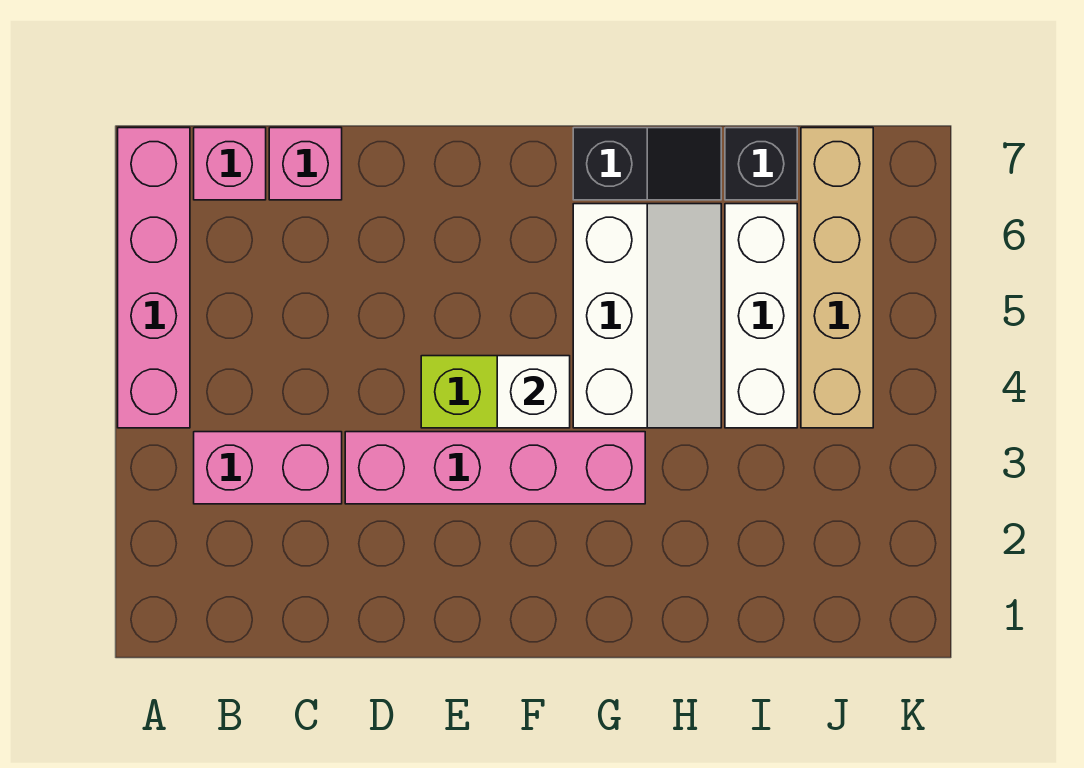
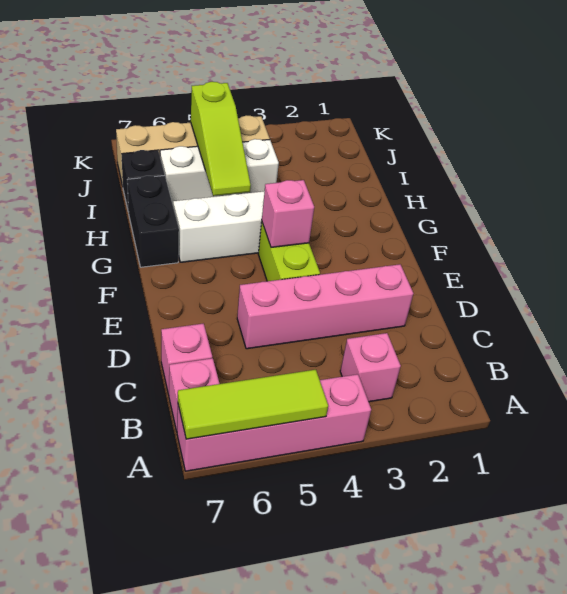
none -> lime tile A5:A7 level 2
pink brick B3:C3 level 1 -> pink brick B3 level 1
pink brick D3:G3 level 1 -> pink brick D2:D5 level 1
white brick F4 level 2 -> pink brick F4 level 2
black slope G7:H7 level 1 top G -> black brick G7:H7 level 1
none -> lime slope H5:J5 level 2 top J

